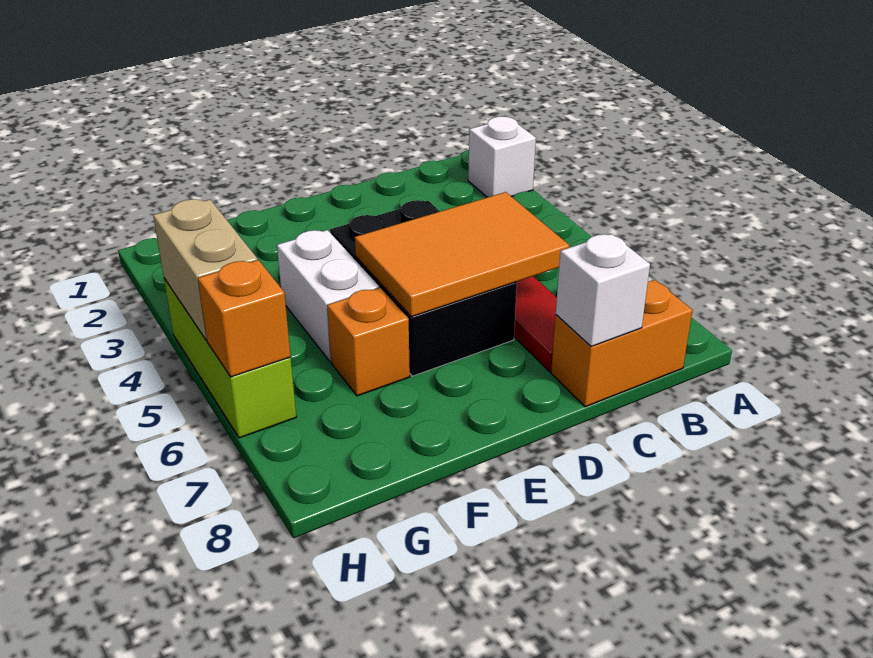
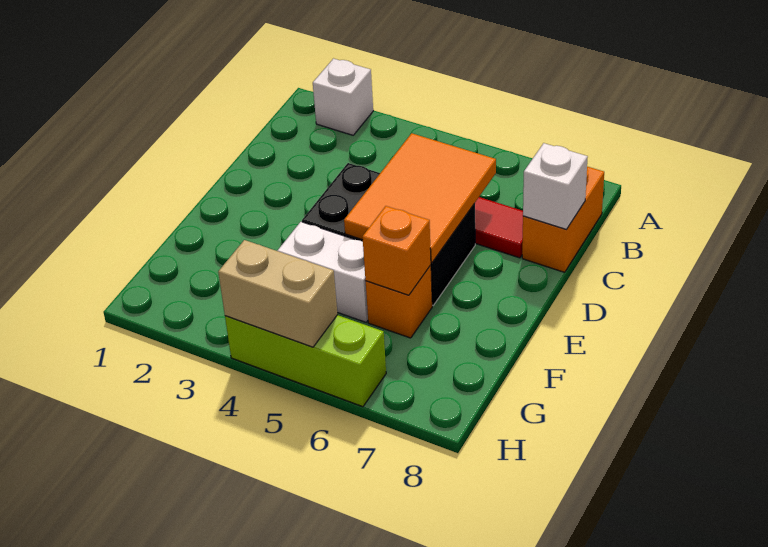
orange brick H6 level 2 -> orange brick F6 level 2

